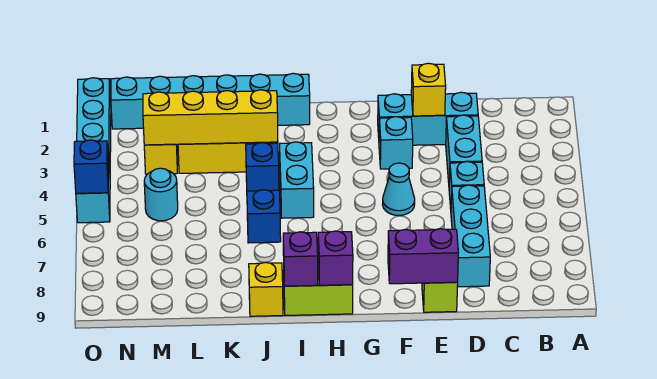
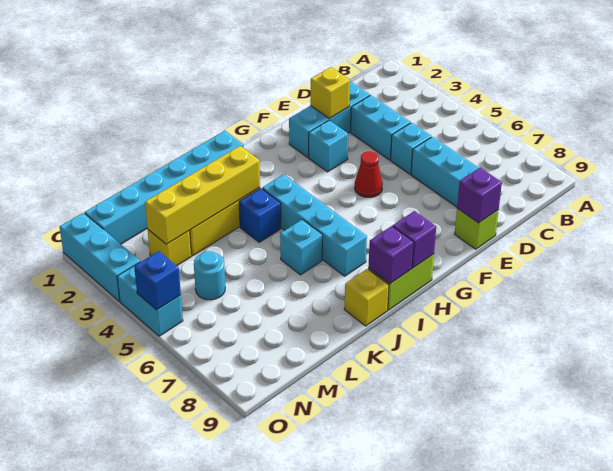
purple brick E9:F9 level 2 -> purple brick E9 level 2
cyan cone F5 level 1 -> red cone F5 level 1
cyan brick I4:I5 level 1 -> cyan brick I4:I7 level 1
blue brick J6 level 1 -> cyan brick J6 level 1

